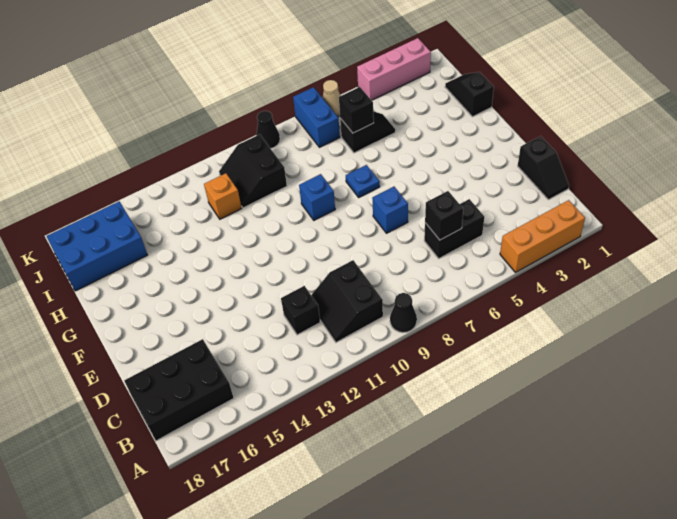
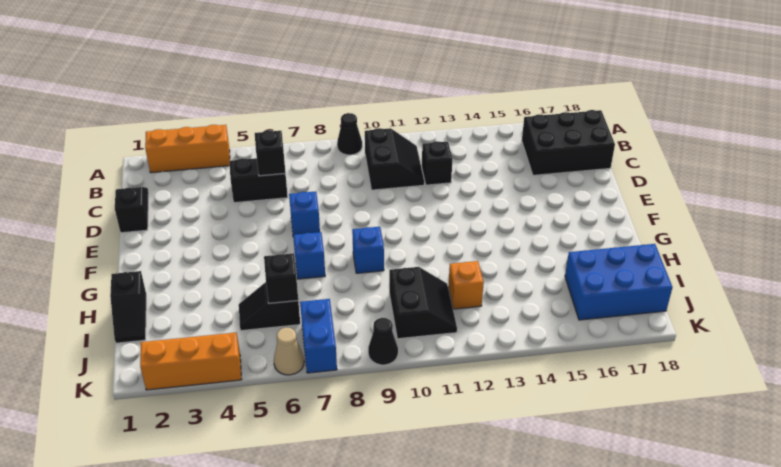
blue plate G7 level 1 -> blue brick G7 level 1
pink brick K2:K4 level 1 -> orange brick K2:K4 level 1

